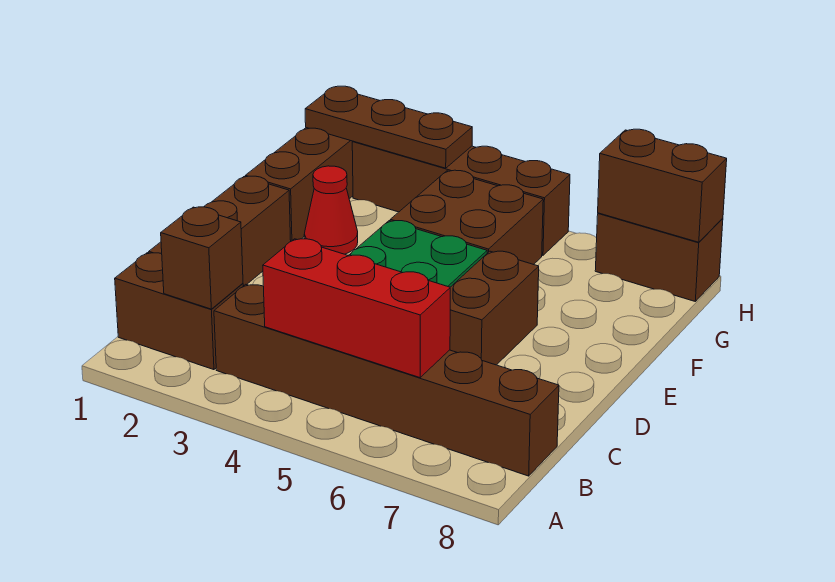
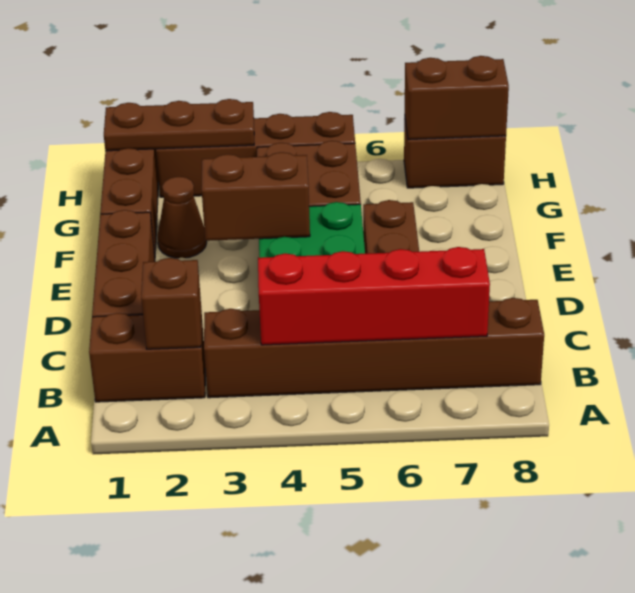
red brick B4:B6 level 2 -> red brick B4:B7 level 2
none -> brown brick E3:E4 level 2
red cone F2 level 1 -> brown cone F2 level 1

